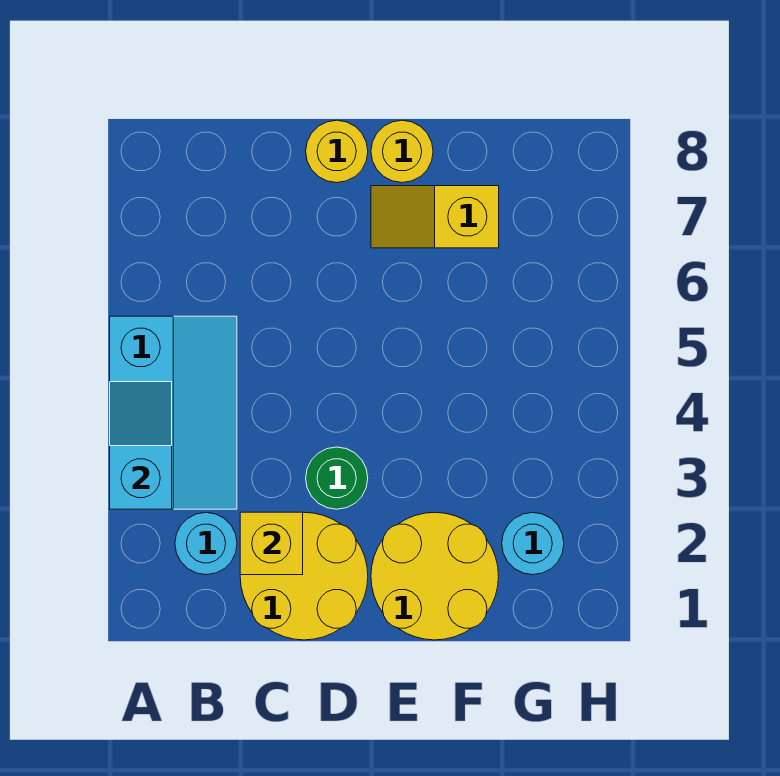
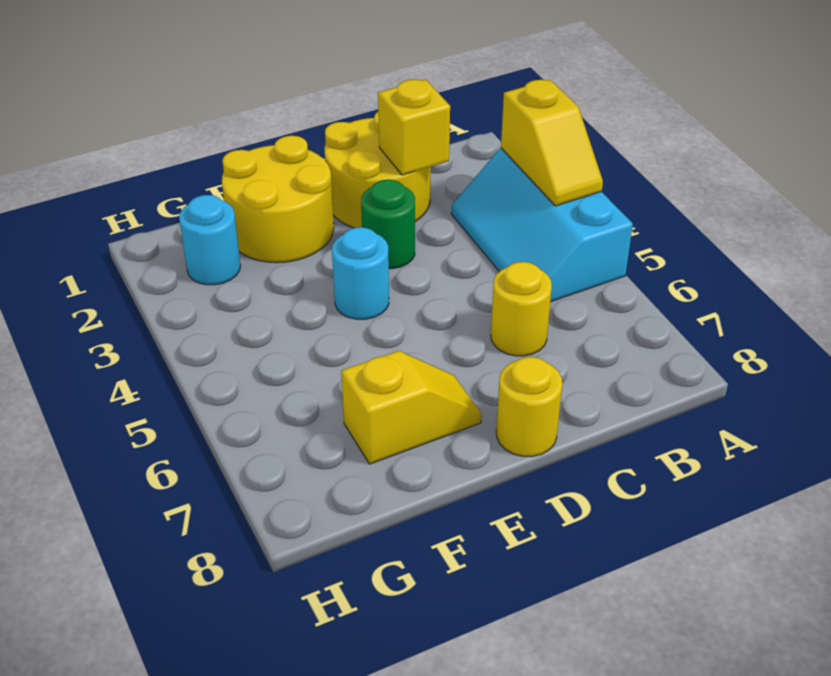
cyan slope A3:A4 level 2 top 3 -> yellow slope A3:A4 level 2 top 3
cyan round brick B2 level 1 -> cyan round brick E4 level 1
yellow round brick E8 level 1 -> yellow round brick C6 level 1

